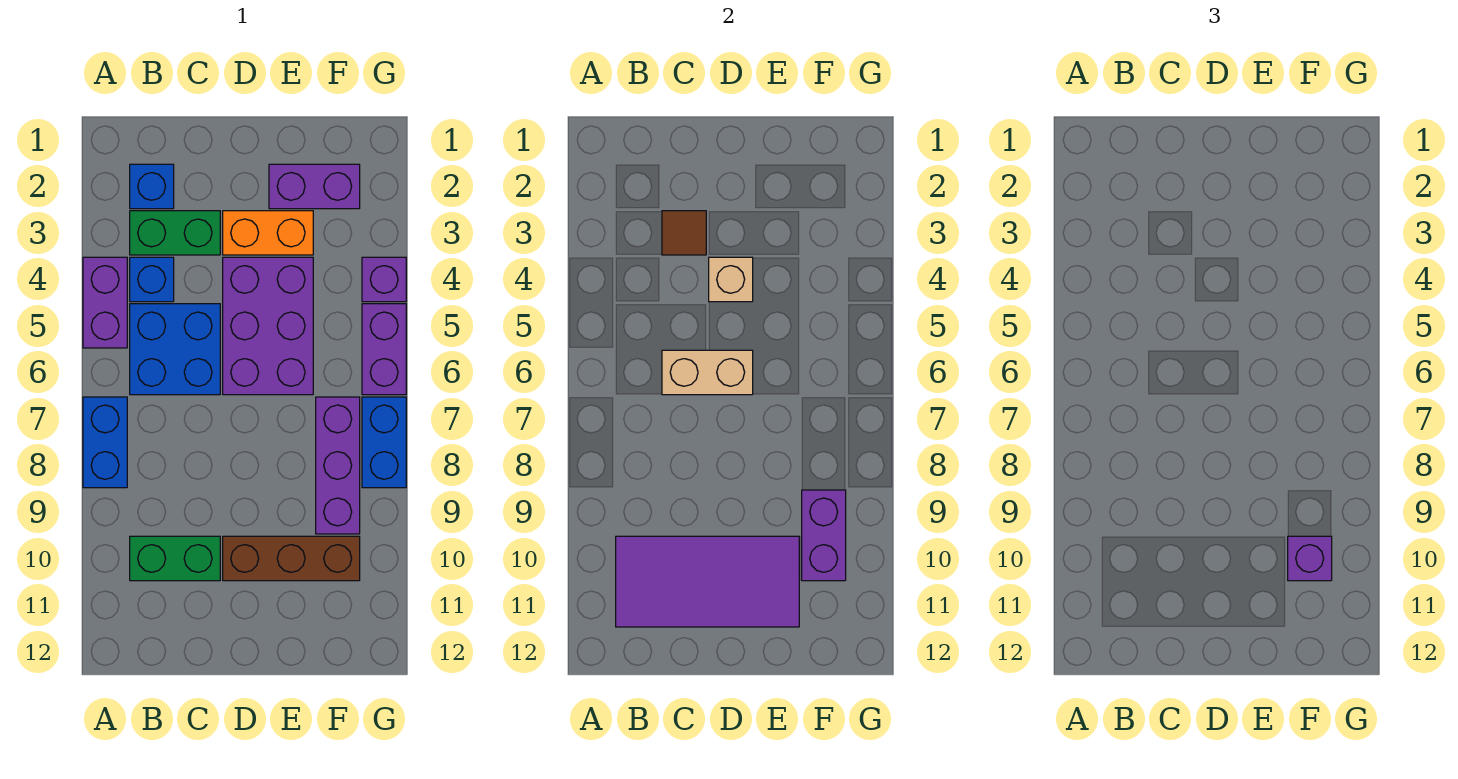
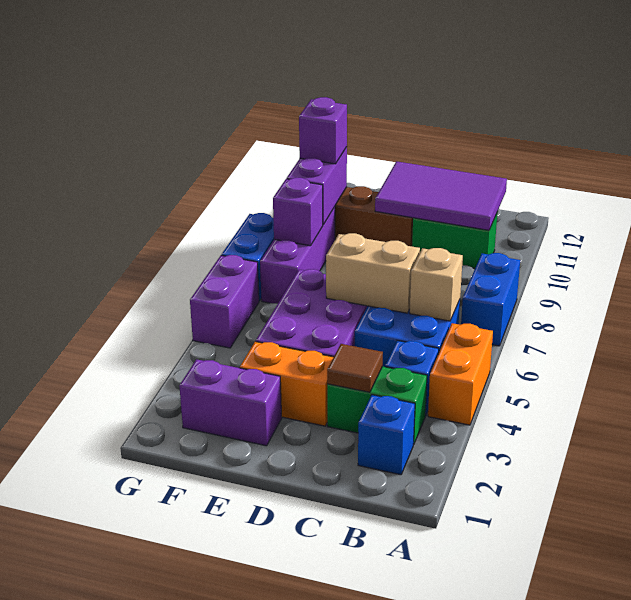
purple brick A4:A5 level 1 -> orange brick A4:A5 level 1
purple tile B10:E11 level 2 -> purple tile B10:D11 level 2
tan brick D4 level 2 -> tan brick B6 level 2
purple brick G4 level 1 -> purple brick F8 level 2

